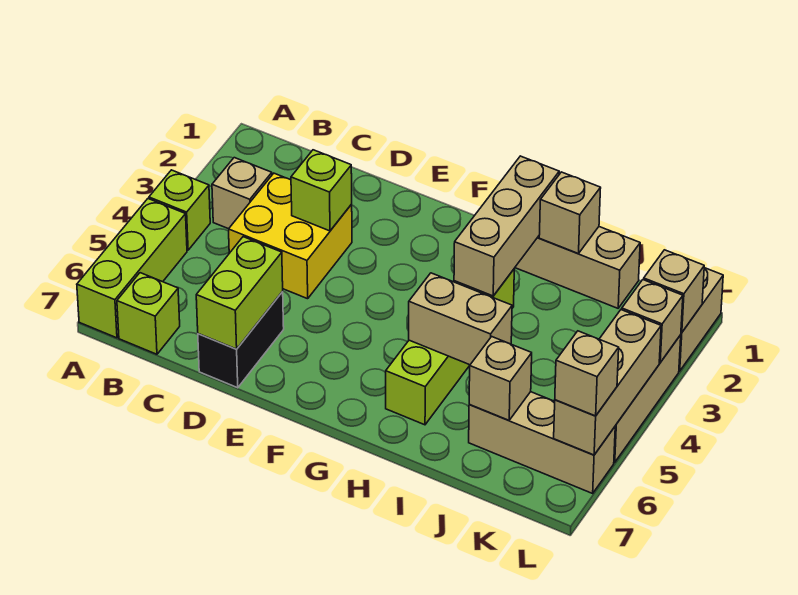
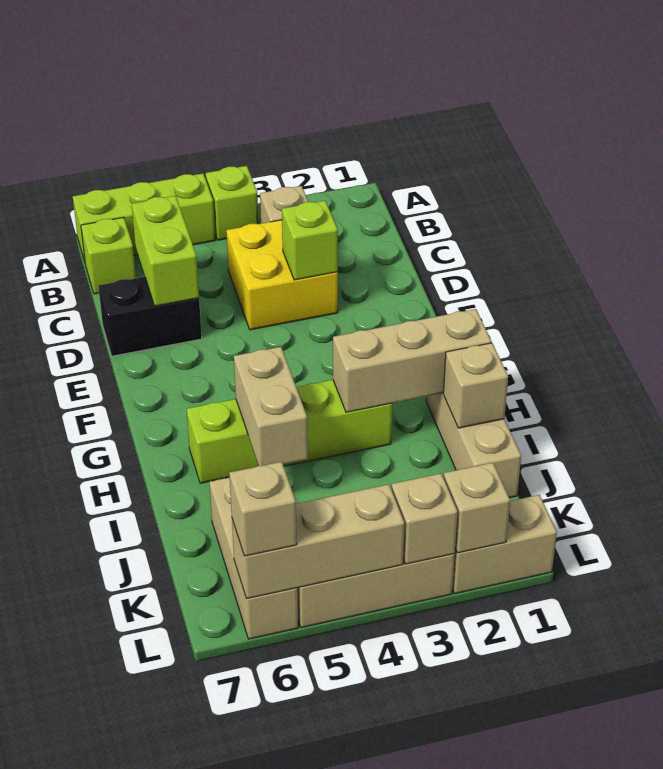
lime brick D6:D7 level 2 -> lime brick C6:D6 level 2
tan brick J6 level 2 -> none

